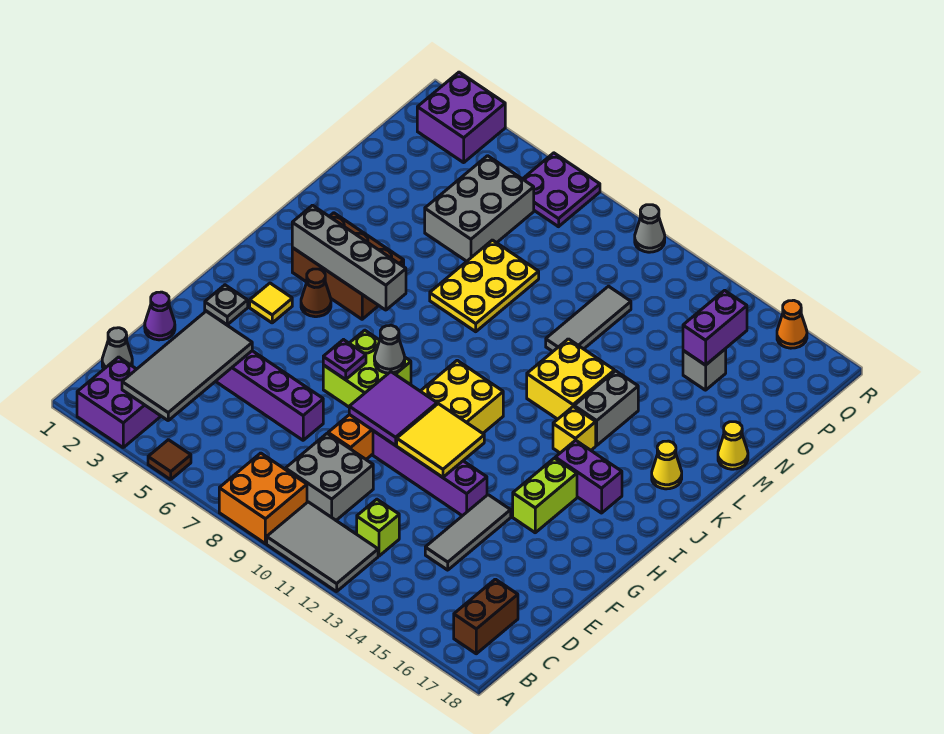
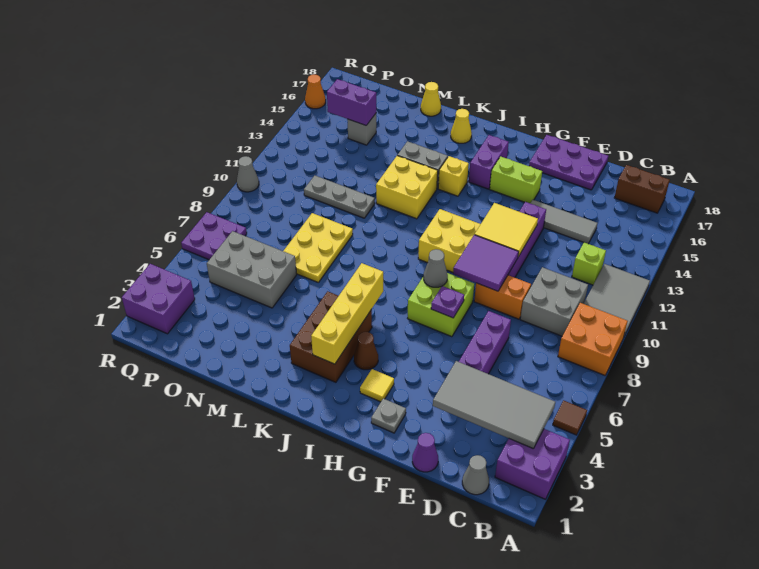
none -> purple plate E17:G18 level 1
grey brick J3:J6 level 2 -> yellow brick J3:J6 level 2
yellow plate L7:N8 level 1 -> yellow plate M7:N9 level 1
grey tile M11:O11 level 1 -> grey plate M11:O11 level 1

